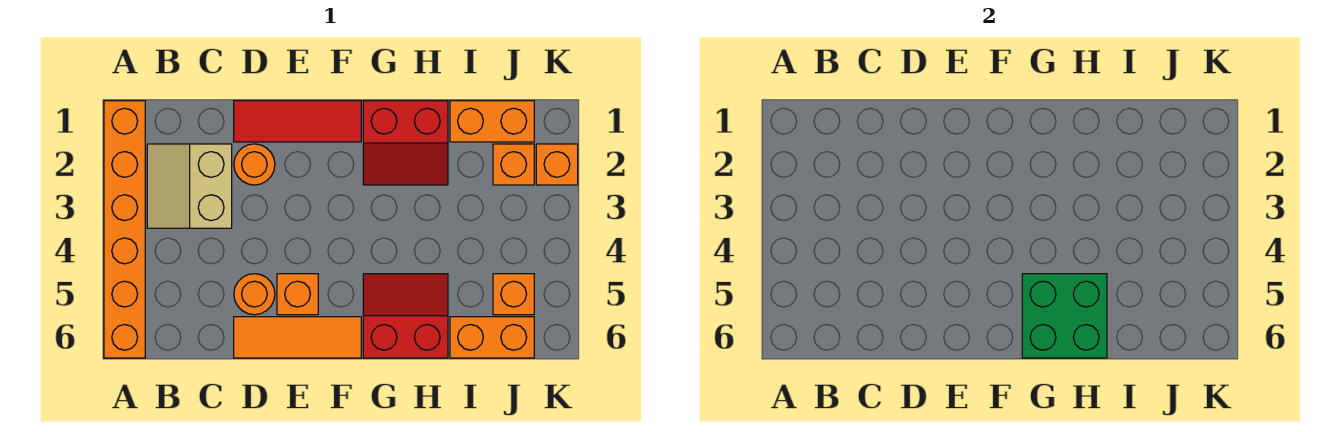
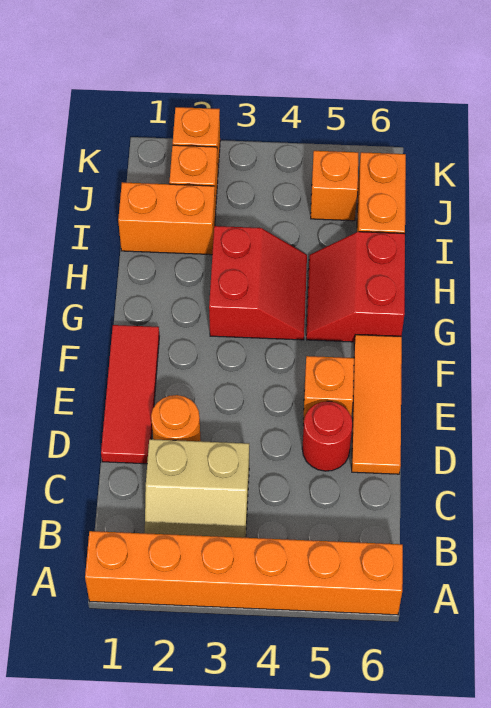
orange round brick D5 level 1 -> red round brick D5 level 1
red slope G1:H2 level 1 top 1 -> red slope G3:H4 level 1 top 3
green brick G5:H6 level 2 -> none
orange brick I1:J1 level 1 -> orange brick I1:I2 level 1

